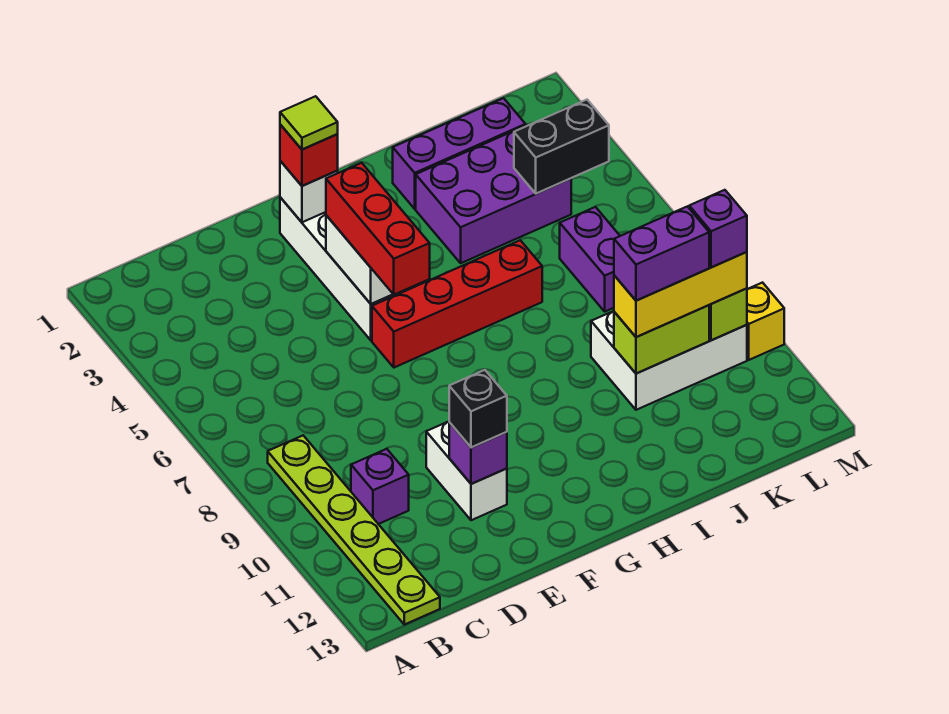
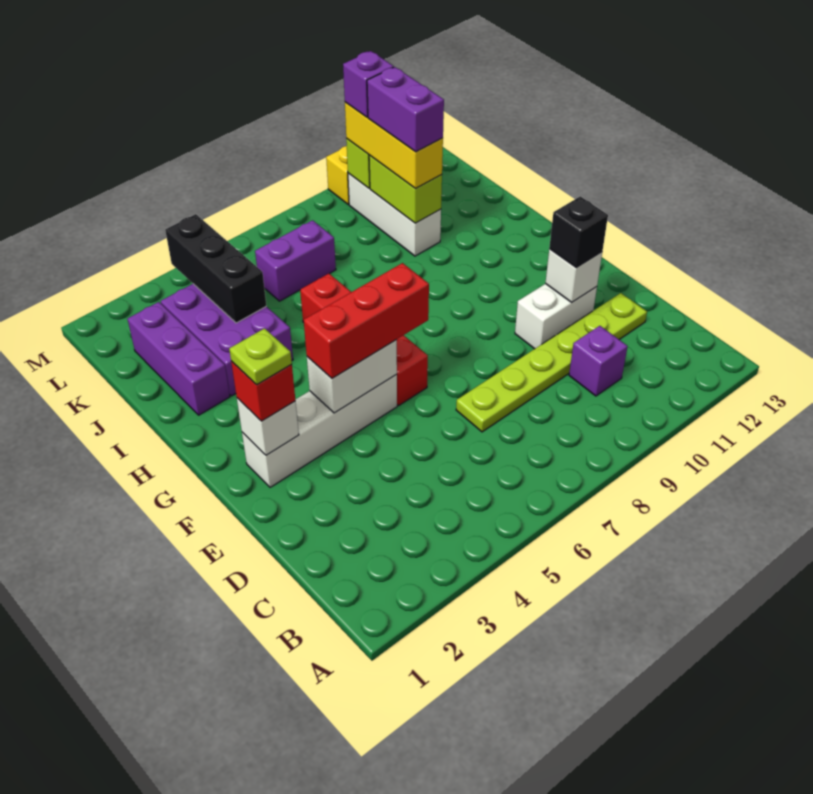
lime plate B8:B13 level 1 -> lime plate D7:D12 level 1
purple brick E11 level 2 -> white brick E11 level 2
lime tile F2 level 4 -> lime plate F2 level 4
white brick J9:L10 level 1 -> white brick J10:L10 level 1
black brick K4:L4 level 2 -> black brick J4:L4 level 2

